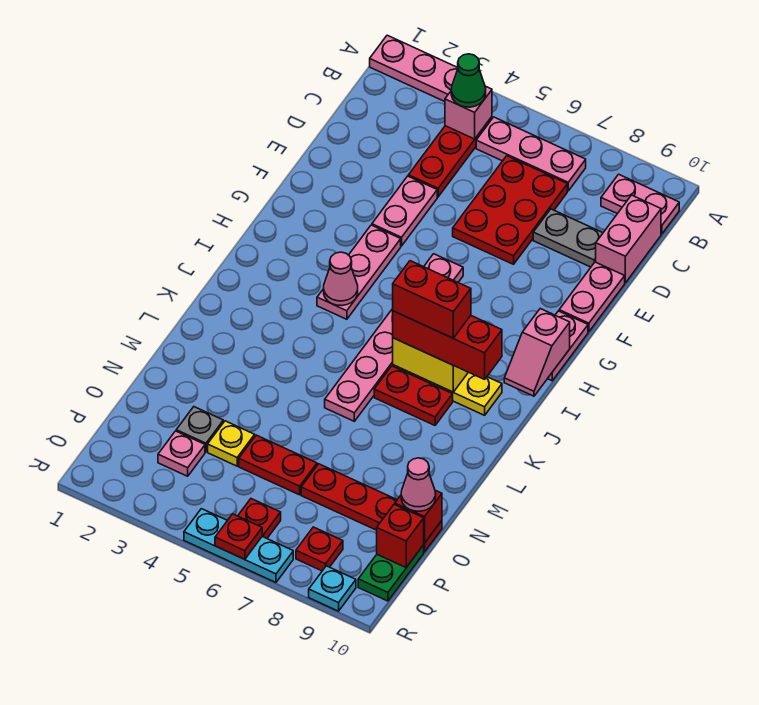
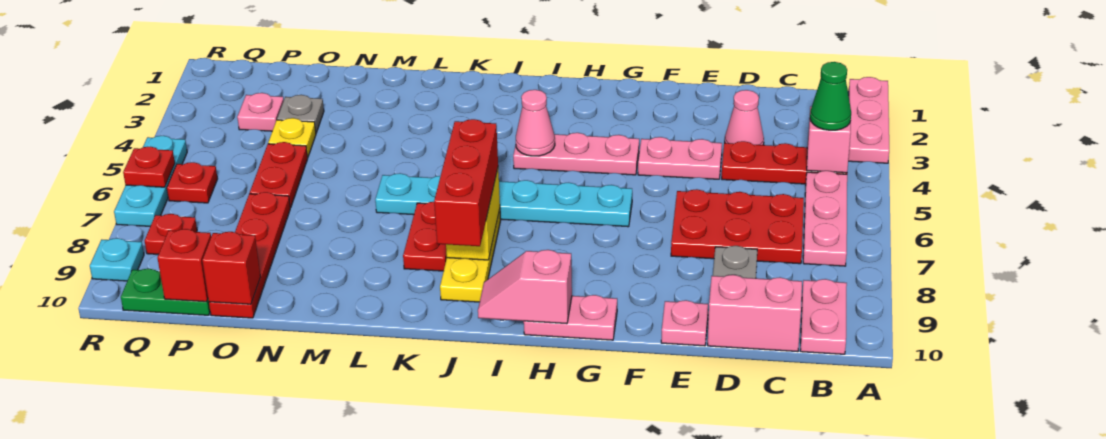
pink plate E10:F10 level 1 -> pink plate E10 level 1
pink plate G6:L6 level 1 -> cyan plate G6:L6 level 1
red brick J7:J8 level 4 -> none
pink cone O10 level 3 -> pink cone D3 level 1

